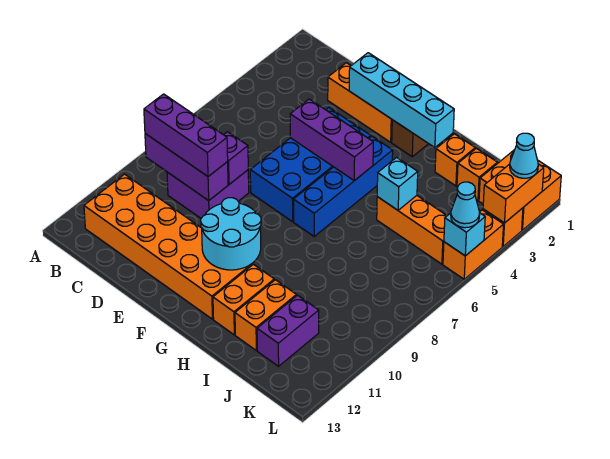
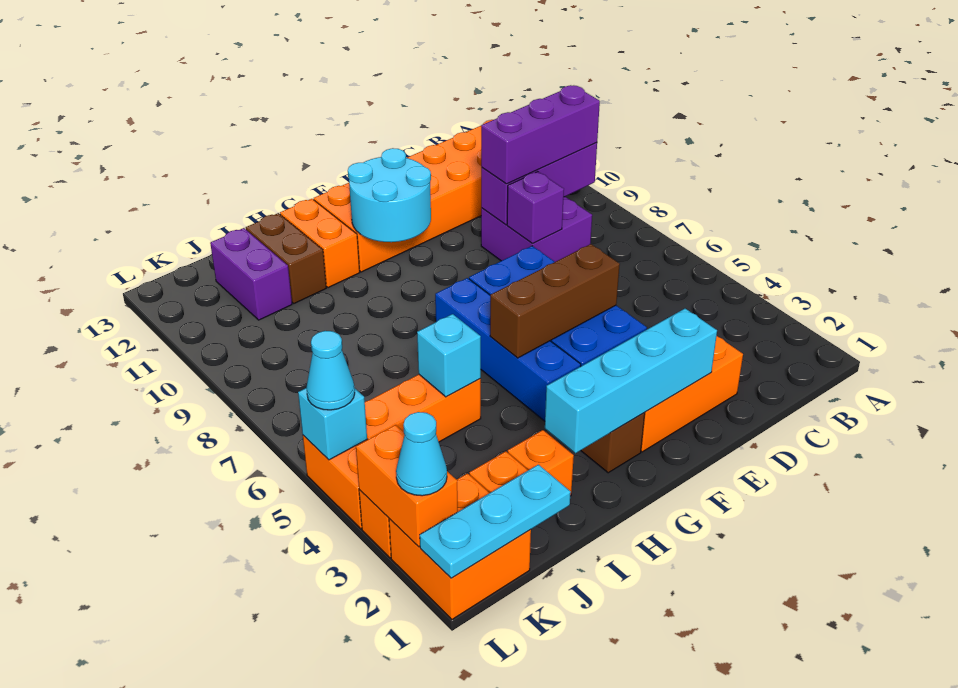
purple brick E5:G5 level 2 -> brown brick E5:G5 level 2
orange brick I11:I12 level 1 -> brown brick I11:I12 level 1
none -> cyan plate J1:L1 level 2

